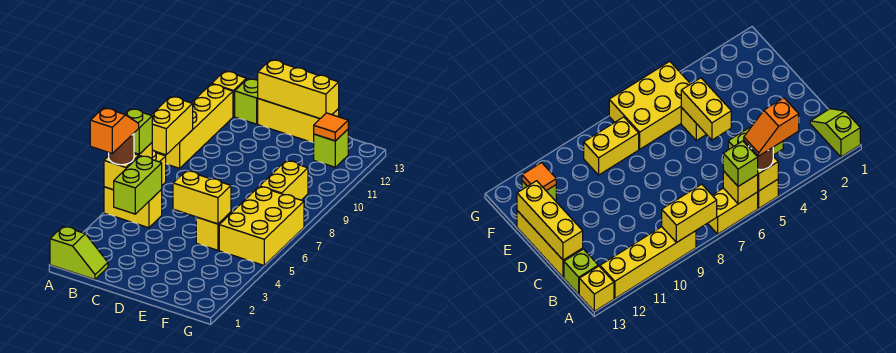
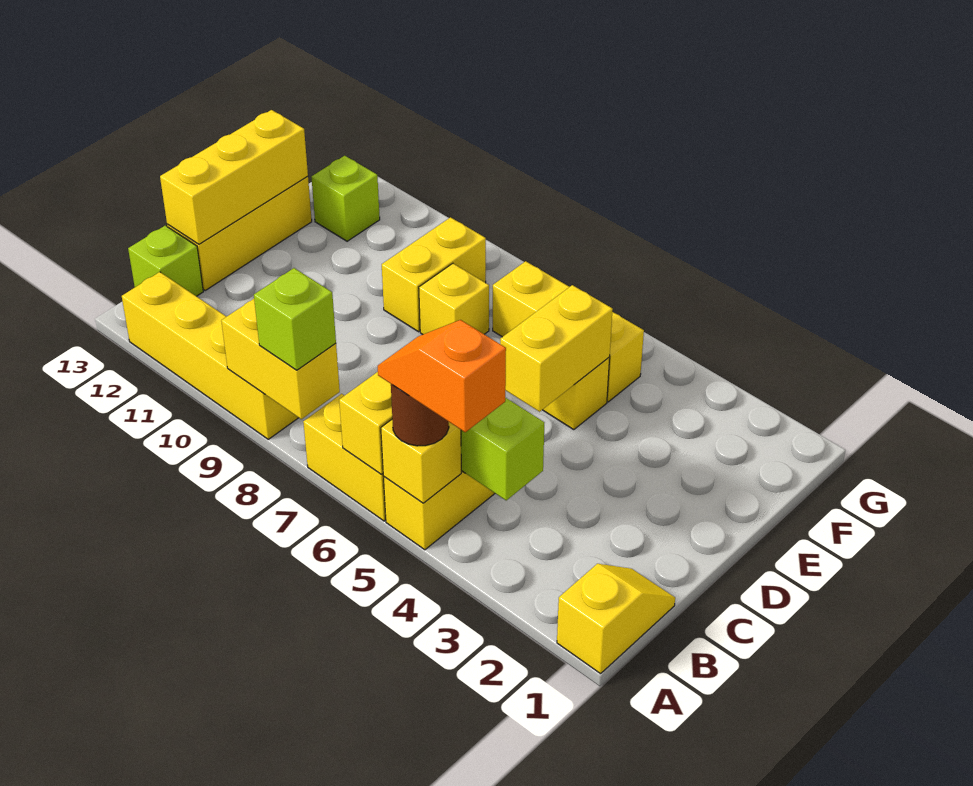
lime slope A1:B1 level 1 top A -> yellow slope A1:B1 level 1 top A
lime brick A6 level 3 -> lime brick A8 level 3
yellow brick A13 level 1 -> yellow brick E8 level 1
yellow brick F5:G7 level 1 -> yellow brick F5:F7 level 1
yellow brick F8:F9 level 1 -> yellow brick E9:F9 level 1
orange tile F12 level 2 -> none

